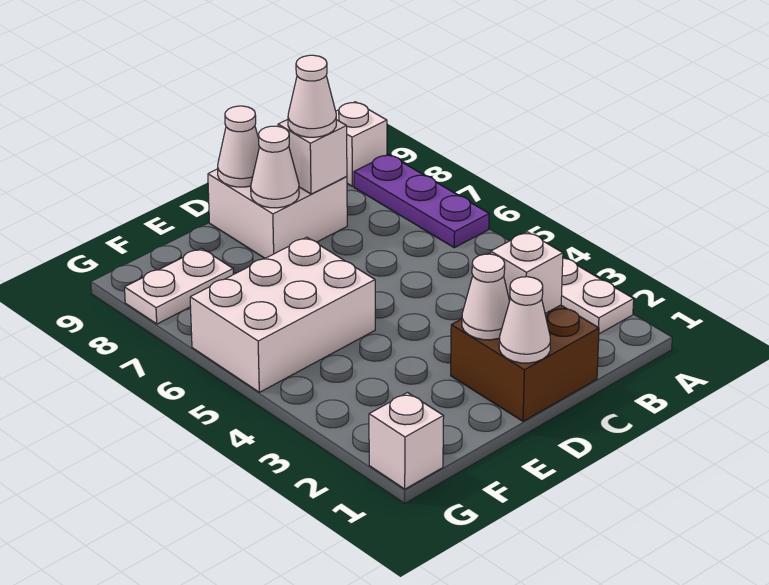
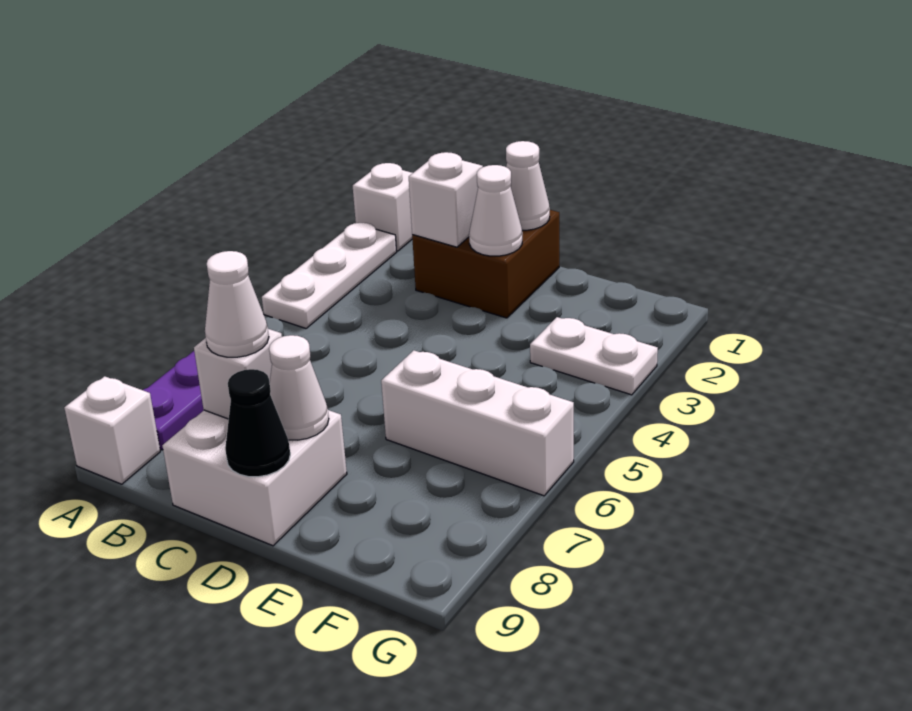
white cone D9 level 2 -> black cone D9 level 2
white brick E5:G6 level 1 -> white brick E6:G6 level 1
white plate F8:G8 level 1 -> white plate F3:G3 level 1
white brick G1 level 1 -> white brick A1 level 1

